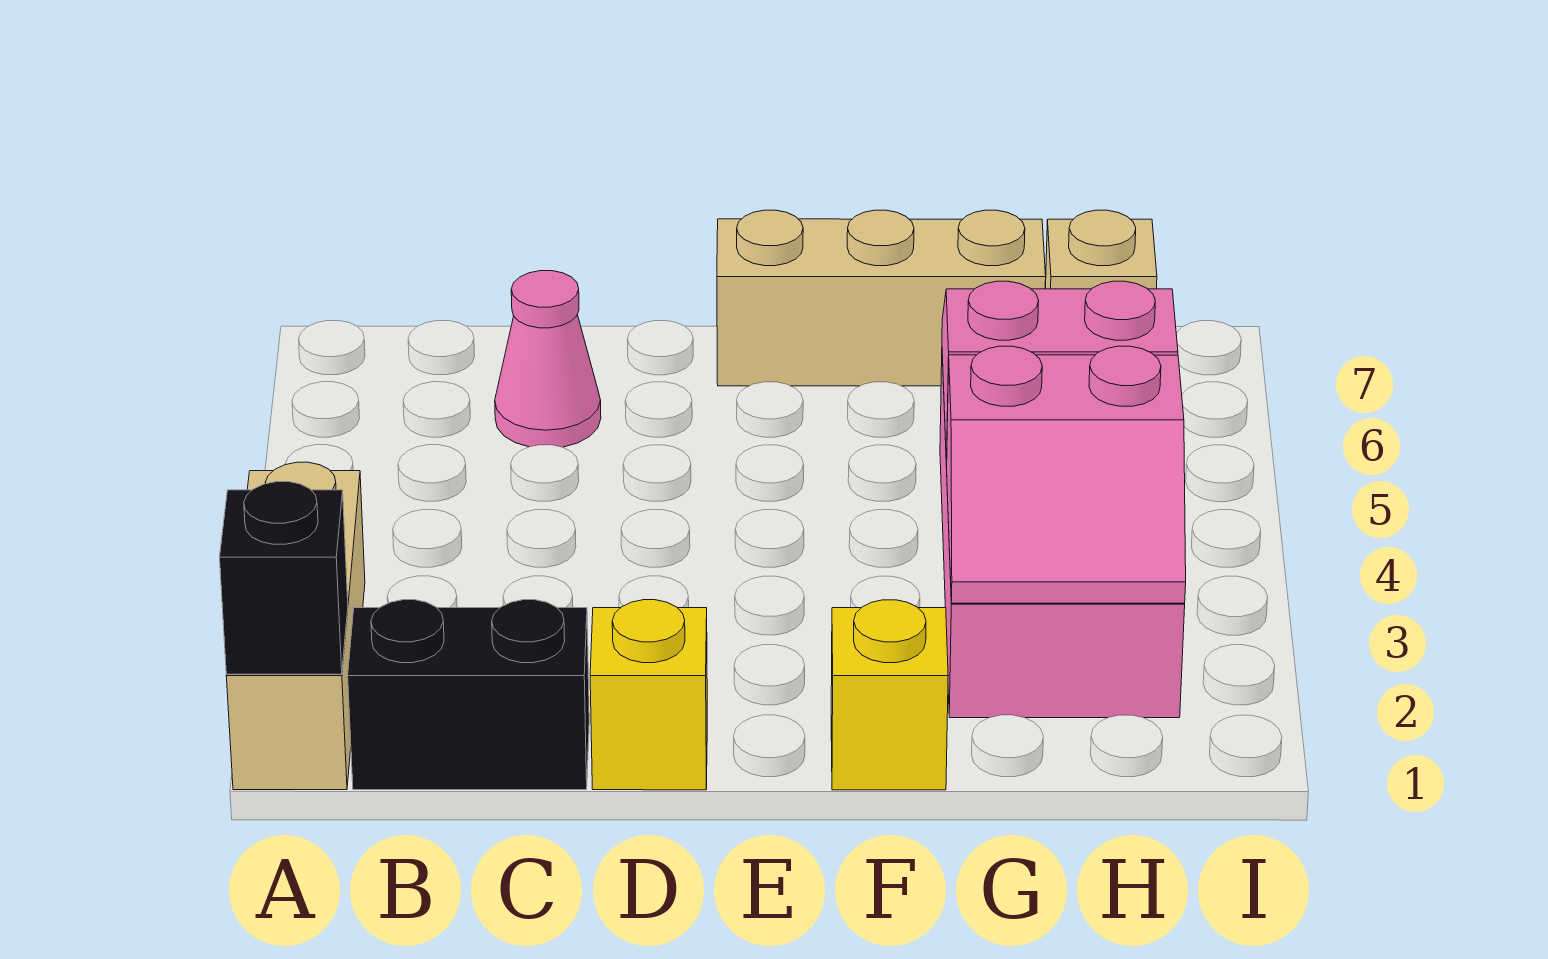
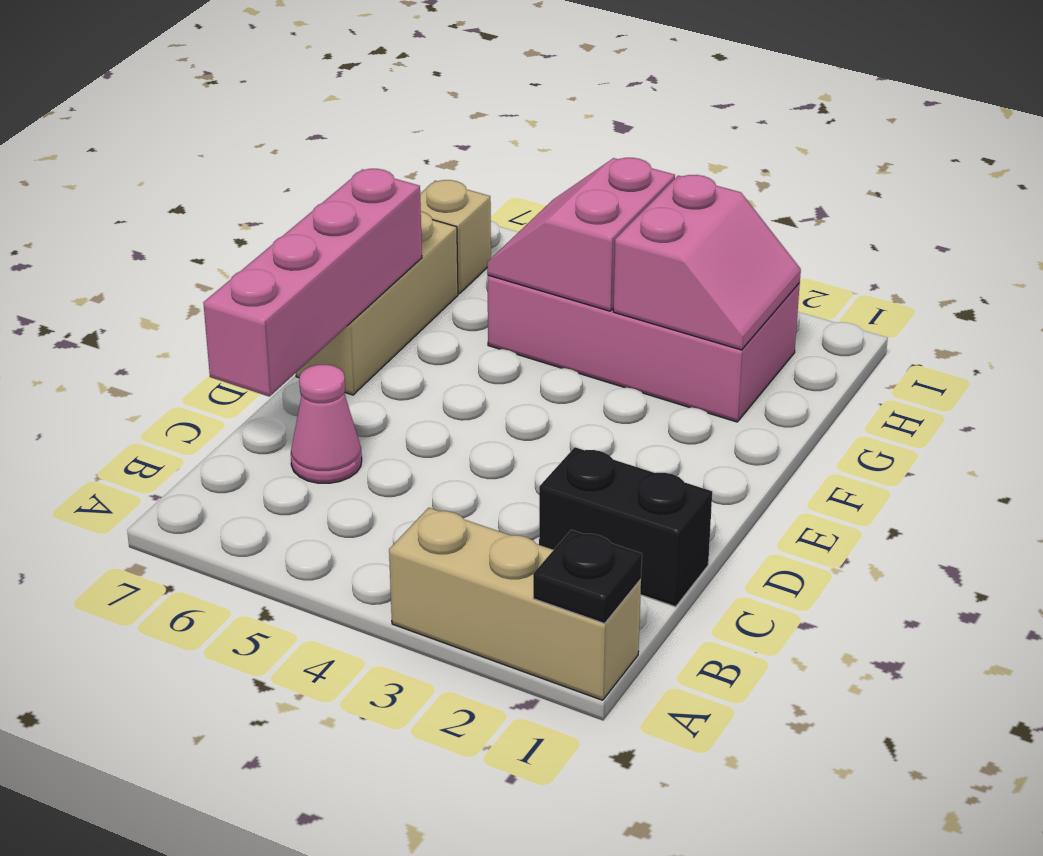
black brick A1 level 2 -> black plate A1 level 2
black brick B1:C1 level 1 -> black brick C1:C2 level 1
none -> pink brick C7:F7 level 2
yellow brick D1 level 1 -> none
yellow brick F1 level 1 -> none

